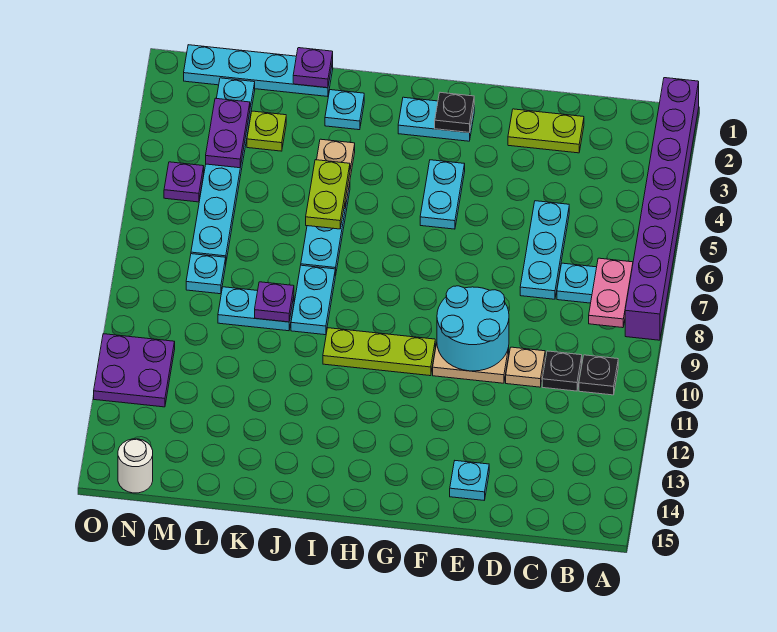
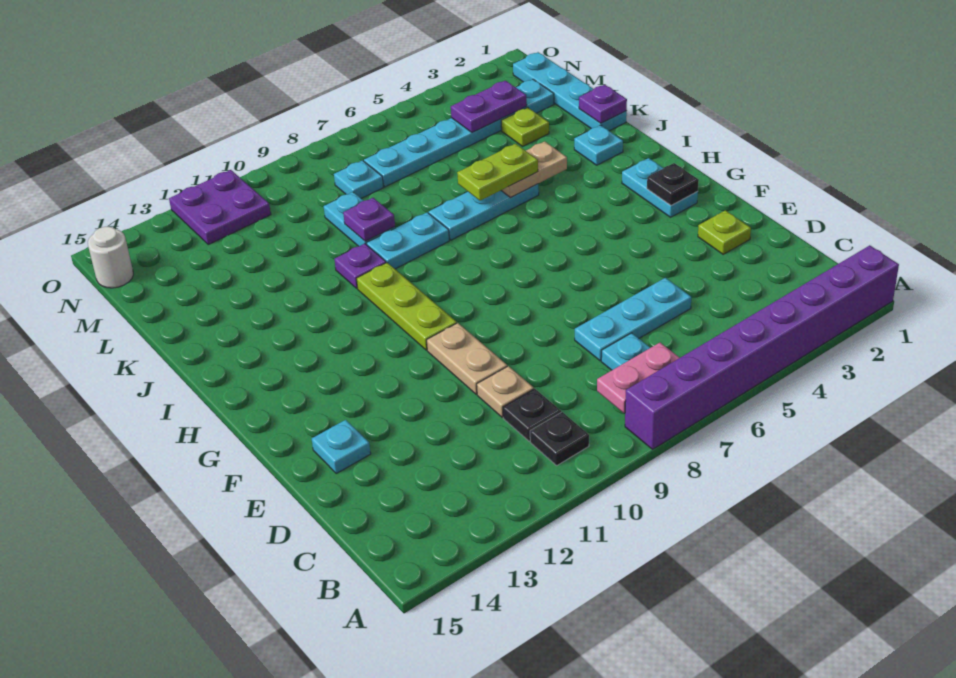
lime plate D2:E2 level 1 -> lime plate E2 level 1
cyan round brick E9:F10 level 2 -> none
cyan plate G4:G5 level 1 -> none
purple plate N5 level 1 -> purple plate J10 level 1

